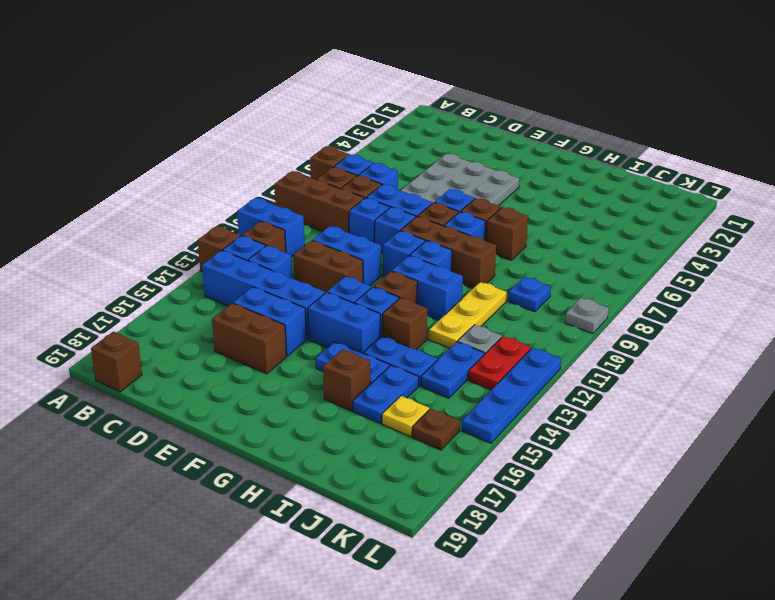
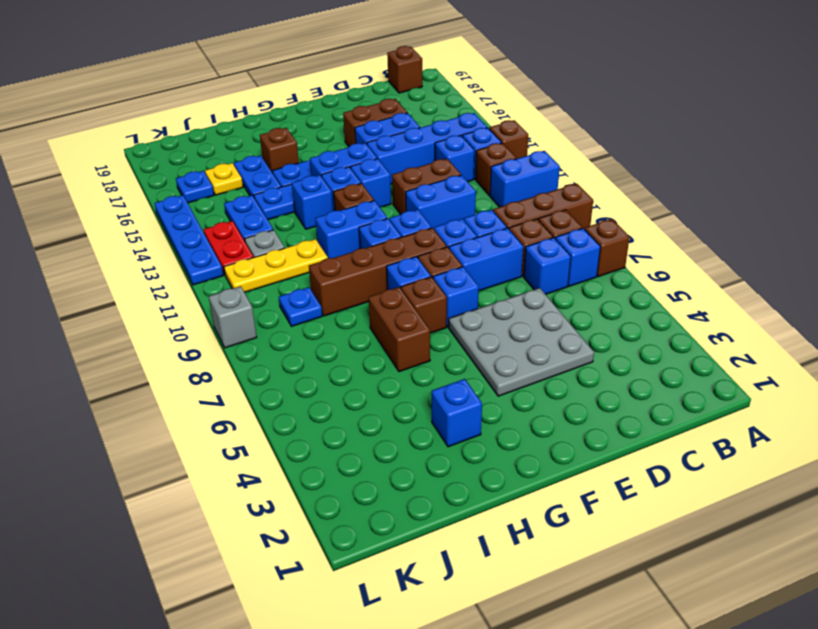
brown brick F9:H9 level 1 -> brown brick F9:I9 level 1
none -> blue brick H3 level 1
brown brick H7 level 1 -> brown brick H6:H7 level 1
brown brick H13 level 1 -> blue brick H13 level 1
yellow plate I10:I12 level 1 -> yellow plate I11:K11 level 1
brown plate K16 level 1 -> blue plate K16 level 1
grey plate L9 level 1 -> grey brick L9 level 1

